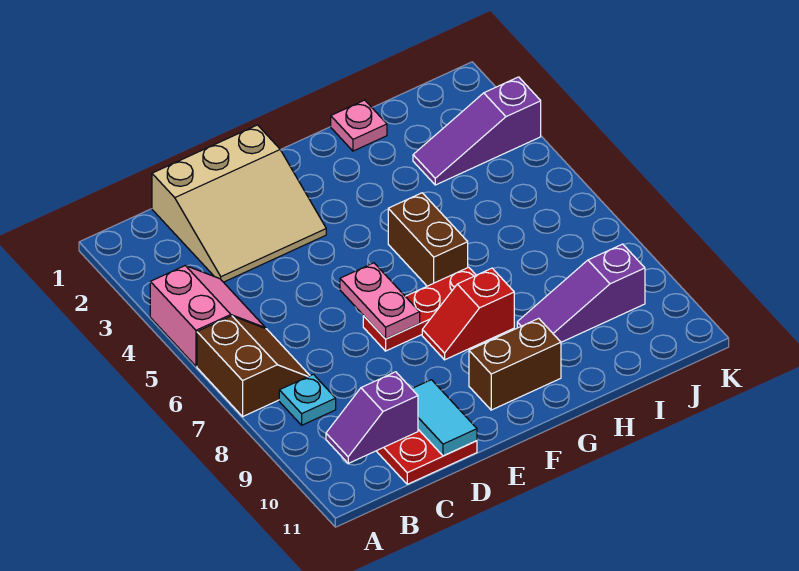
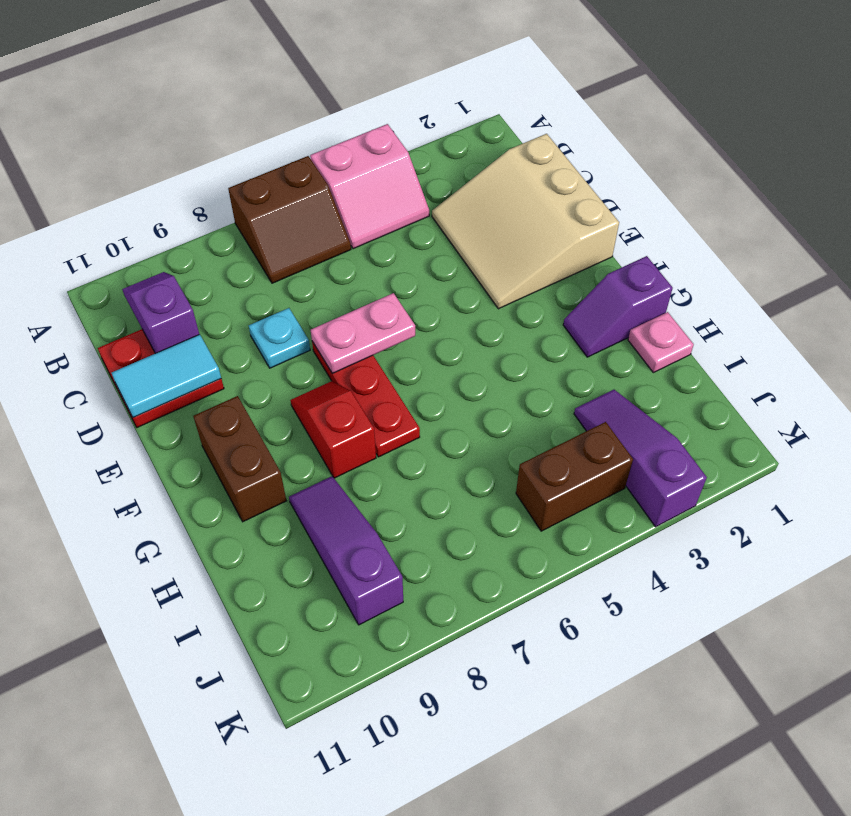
cyan plate B8 level 1 -> cyan plate D8 level 1
none -> purple slope G1:G2 level 1 top 1
brown brick G5:G6 level 1 -> brown brick J4:J5 level 1

